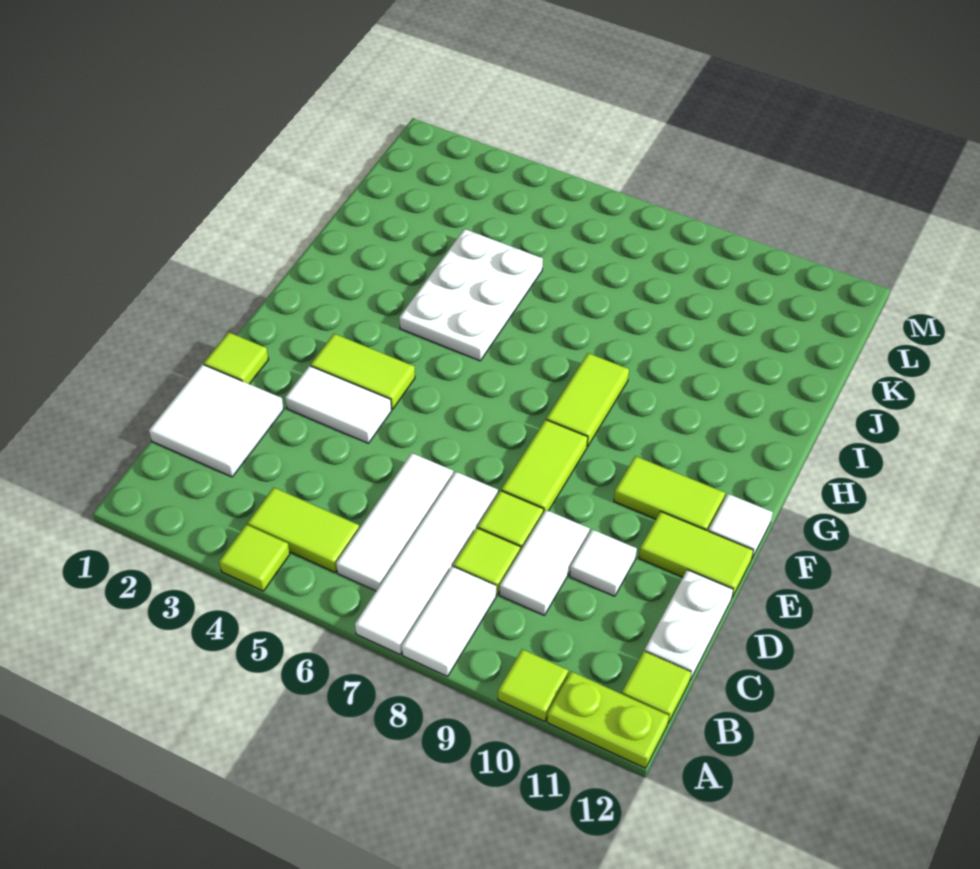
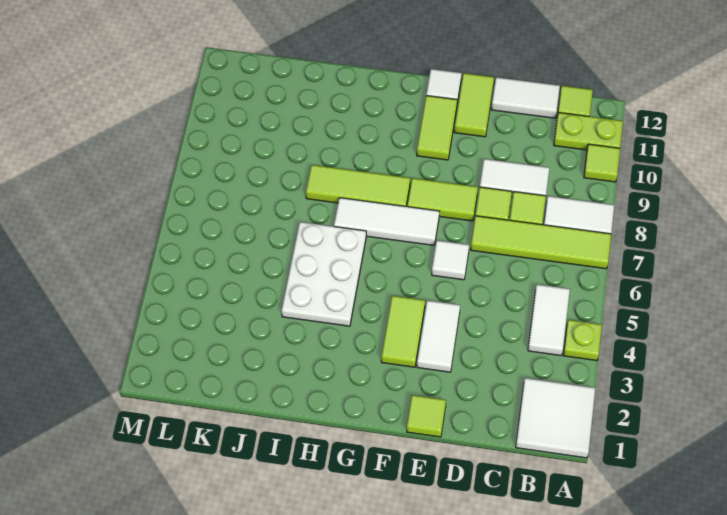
lime tile A4 level 1 -> lime plate A4 level 1
white tile A7:D7 level 1 -> lime tile A7:D7 level 1
lime plate A11:A12 level 1 -> lime plate A11:B11 level 1
lime tile B4:B5 level 1 -> white tile B4:B5 level 1
white tile B6:D6 level 1 -> white tile F7:H7 level 1
white tile C1:D2 level 1 -> white tile A1:B2 level 1
white plate C12:D12 level 1 -> white tile C12:D12 level 1
white tile D10 level 1 -> white tile E6 level 1
lime tile G8:H8 level 1 -> lime tile G8:I8 level 1
white plate H4:J5 level 1 -> white plate H4:I6 level 1

